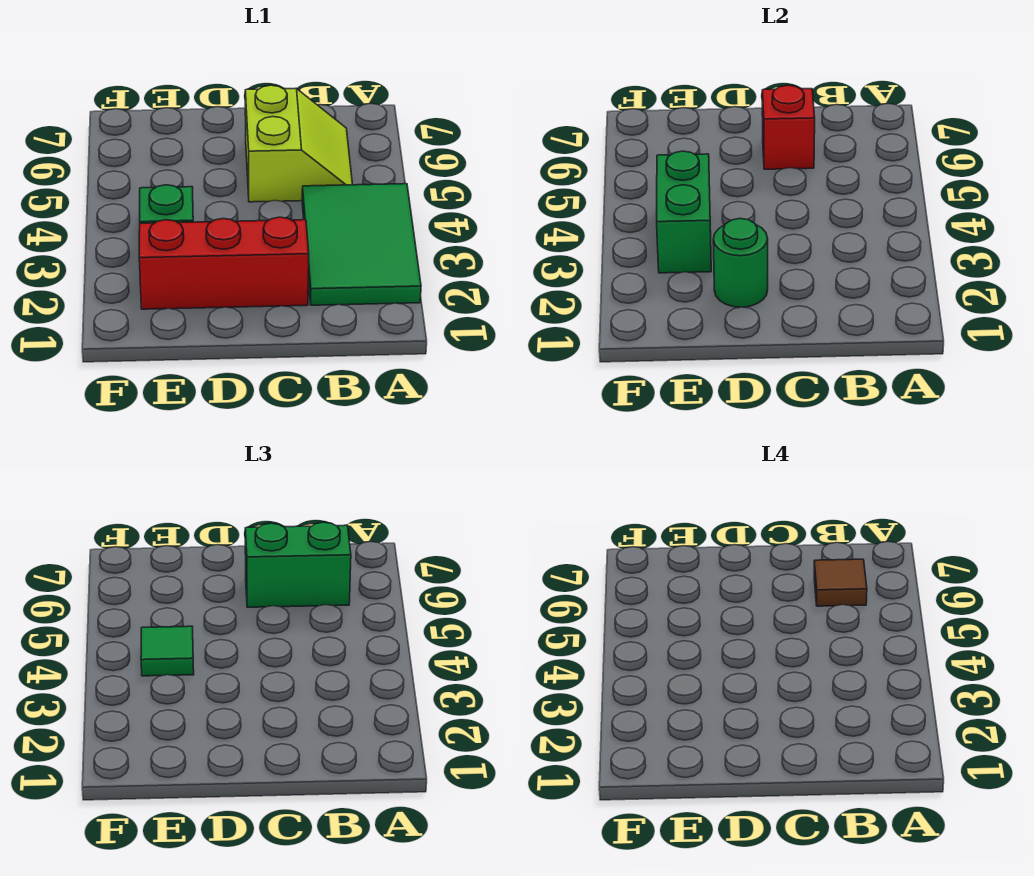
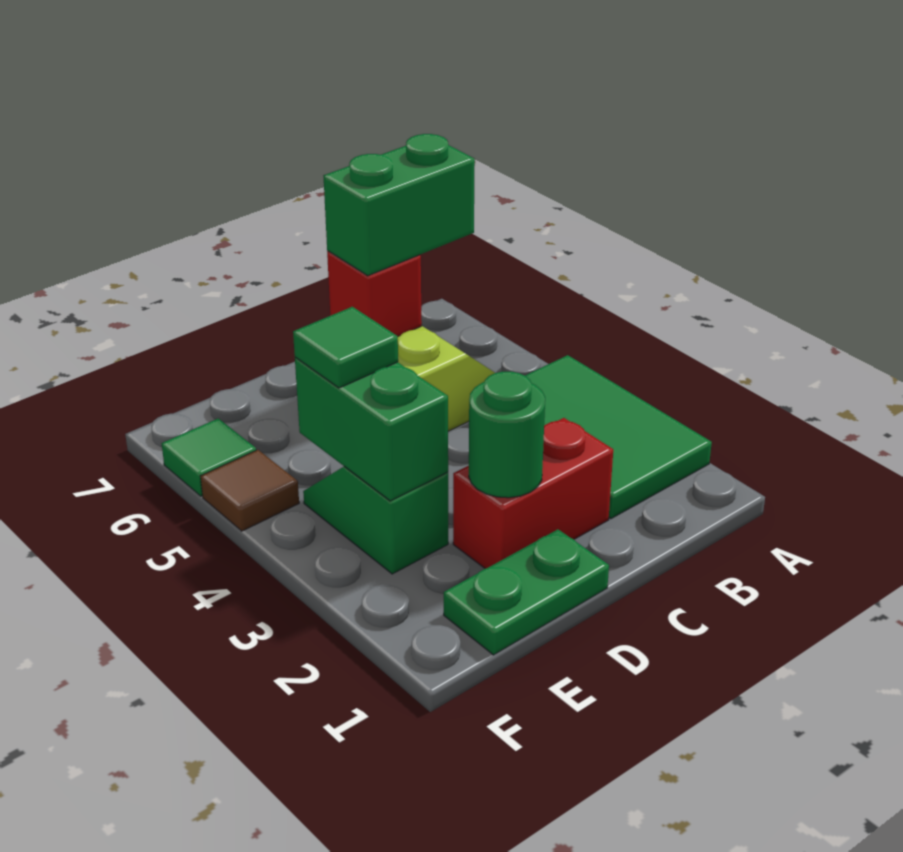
brown tile B6 level 4 -> brown tile F5 level 1
red brick C2:E2 level 1 -> red brick C2:D2 level 1
none -> green plate D1:E1 level 1
none -> green tile F6 level 1

